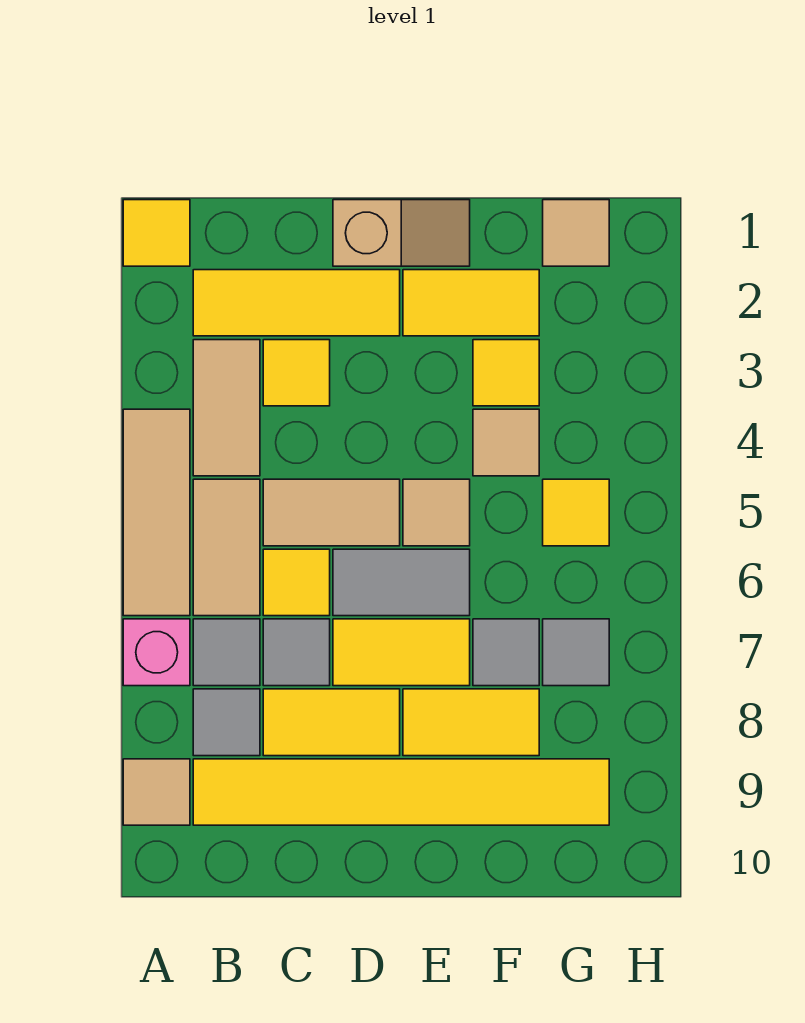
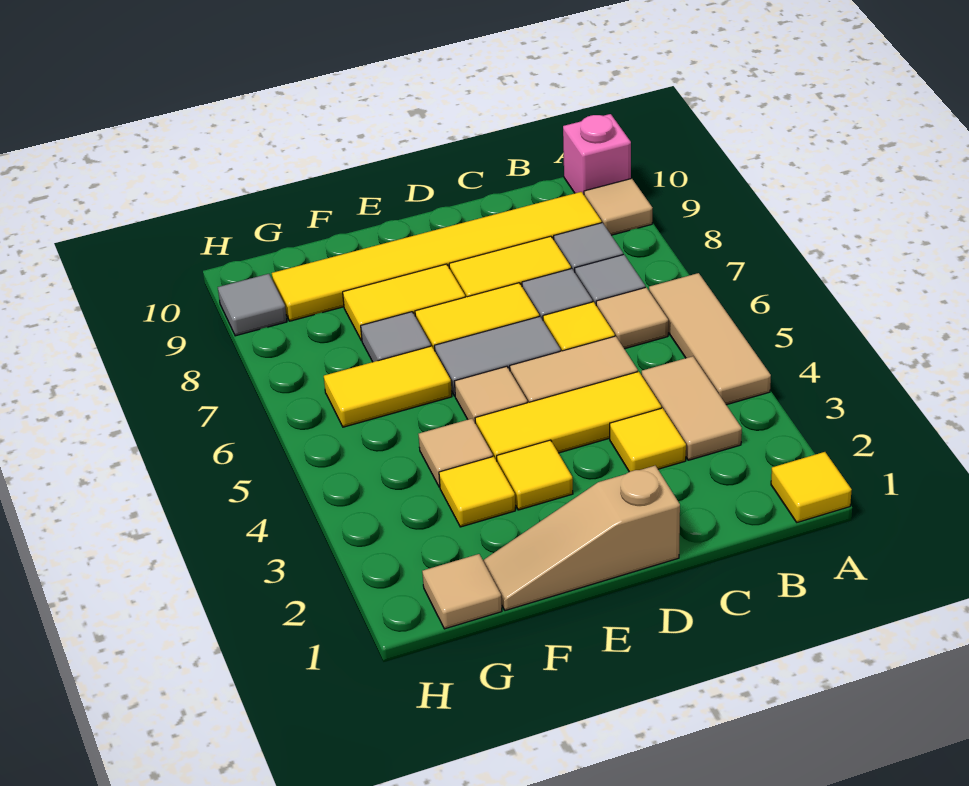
pink brick A7 level 1 -> pink brick A10 level 1
yellow tile B2:D2 level 1 -> yellow tile C4:E4 level 1
tan tile B5:B6 level 1 -> tan tile B6 level 1
tan slope D1:E1 level 1 top D -> tan slope D1:F1 level 1 top D
yellow tile E2:F2 level 1 -> yellow tile F6:G6 level 1
yellow tile G5 level 1 -> yellow tile E3 level 1
grey tile G7 level 1 -> grey tile H9 level 1

